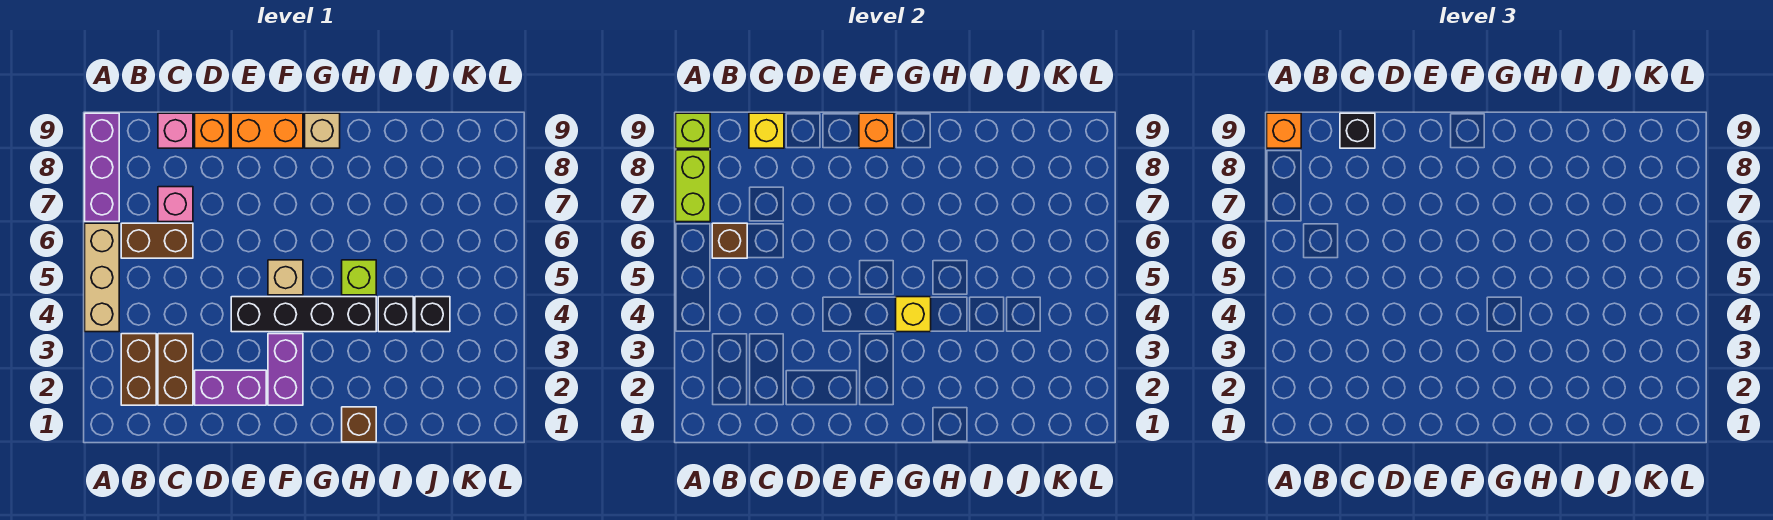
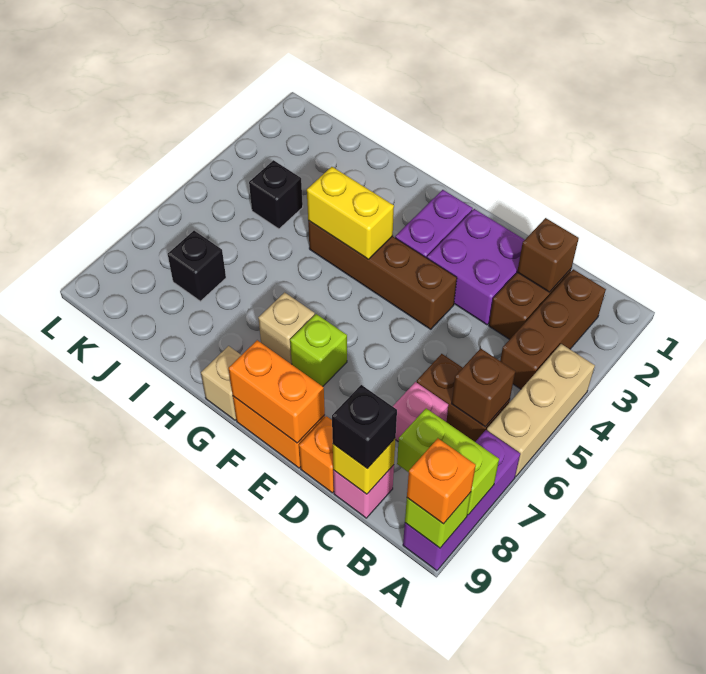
lime brick A7:A8 level 2 -> lime brick A8:B8 level 2
brown brick B2:B3 level 1 -> brown brick B2:B4 level 1
purple brick D2:E2 level 1 -> purple brick D2:E3 level 1
black brick E4:H4 level 1 -> brown brick E4:H4 level 1
tan brick F5 level 1 -> tan brick G7 level 1
orange brick F9 level 2 -> orange brick E9:F9 level 2
yellow brick G4 level 2 -> yellow brick G4:H4 level 2
brown brick H1 level 1 -> brown brick C2 level 2
lime brick H5 level 1 -> lime brick F7 level 1
black brick I4 level 1 -> black brick J7 level 1

